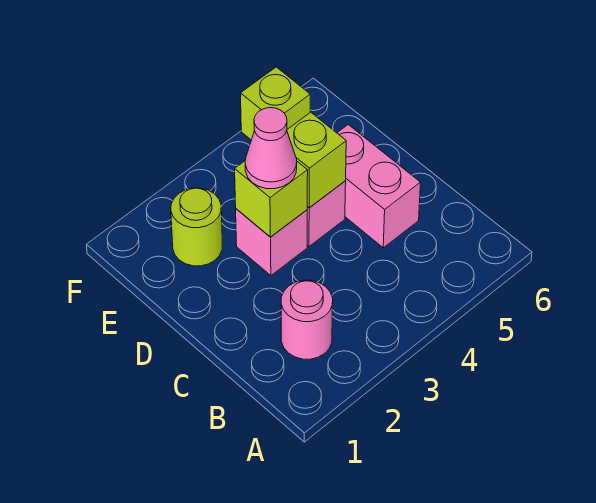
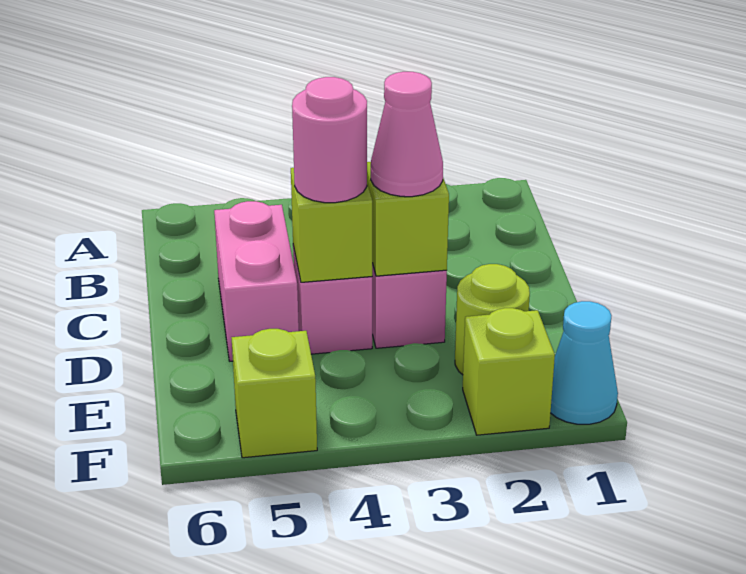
pink round brick B2 level 1 -> pink round brick D4 level 3
none -> cyan cone F1 level 1
none -> lime brick F2 level 1

